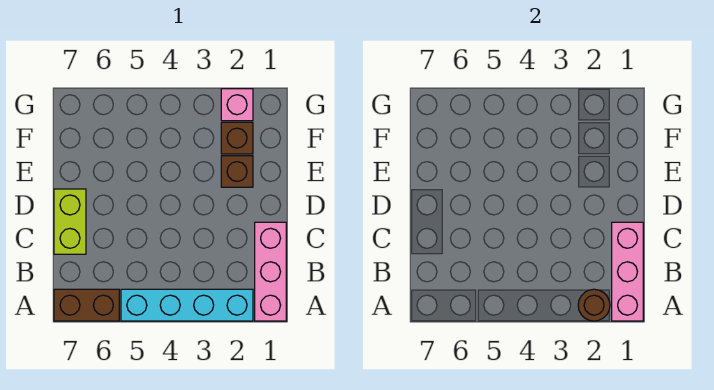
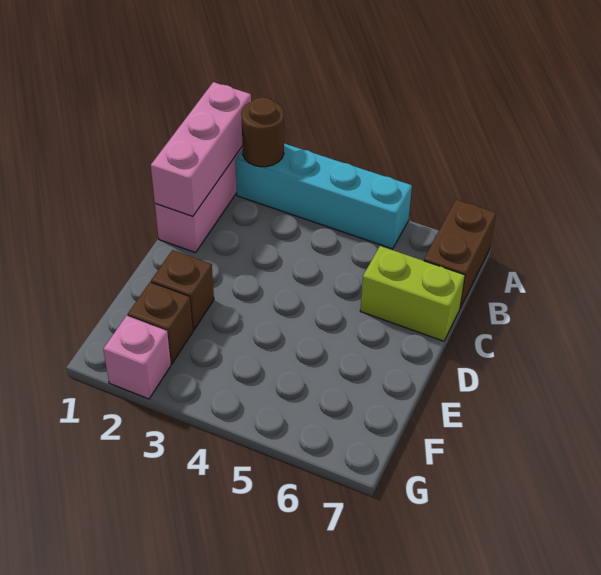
brown brick A6:A7 level 1 -> brown brick A7:B7 level 1
lime brick C7:D7 level 1 -> lime brick C6:C7 level 1

